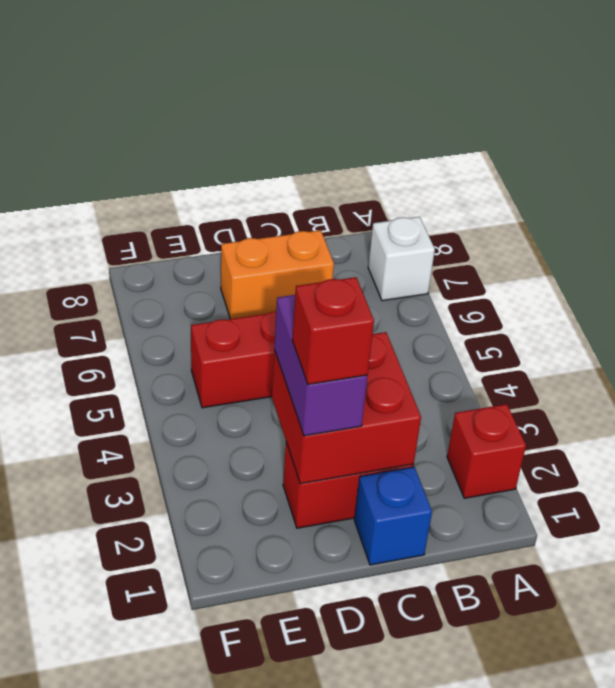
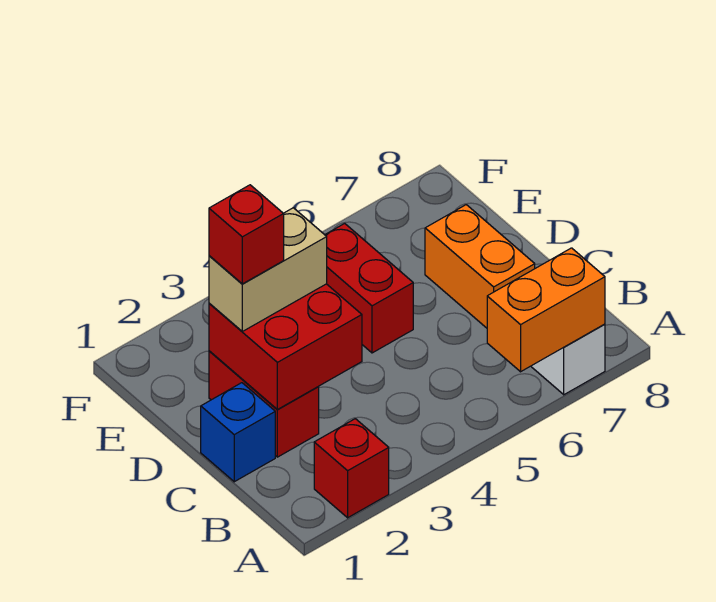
none -> orange brick A6:A7 level 2
purple brick D2:D3 level 3 -> tan brick D2:D3 level 3

